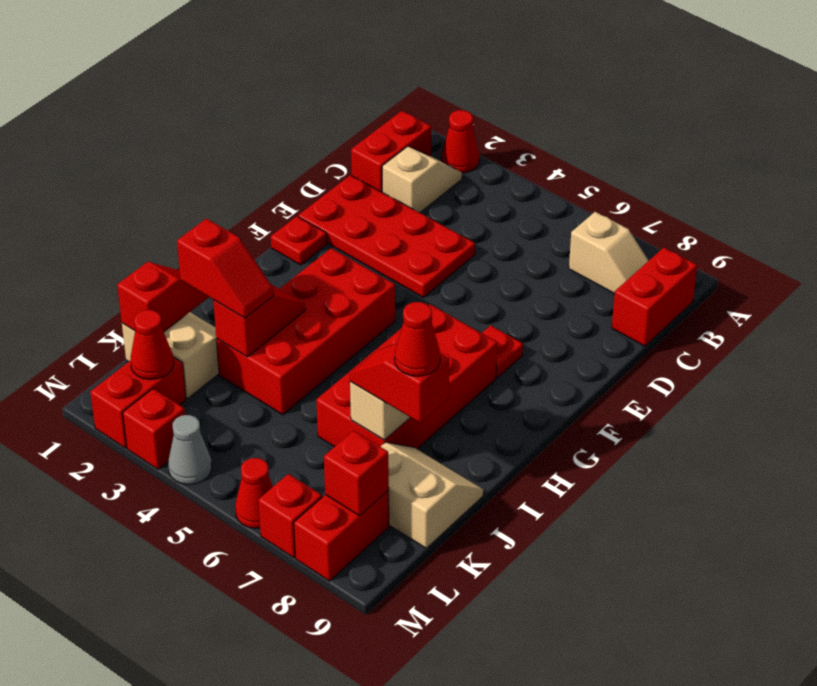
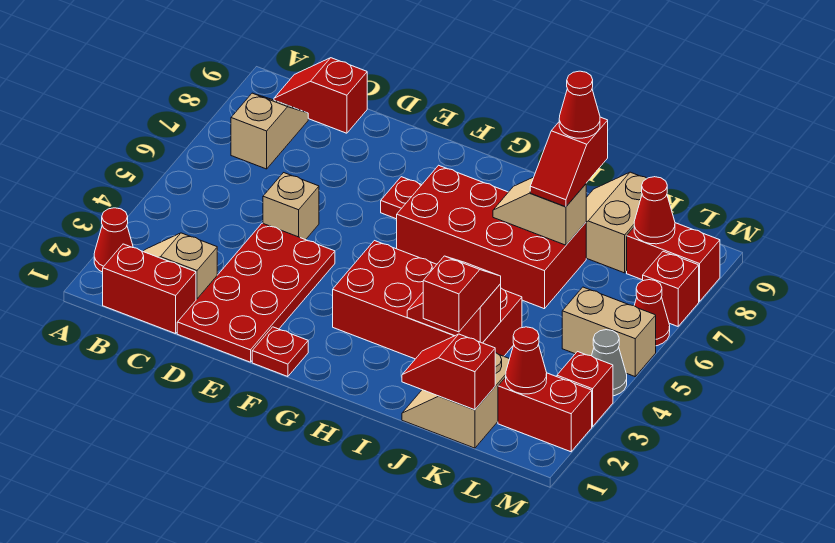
red brick B9:C9 level 1 -> red slope B9:C9 level 1 top C
none -> tan brick D5 level 1
none -> tan brick L5:M5 level 1
red brick L8 level 2 -> red cone L8 level 2

